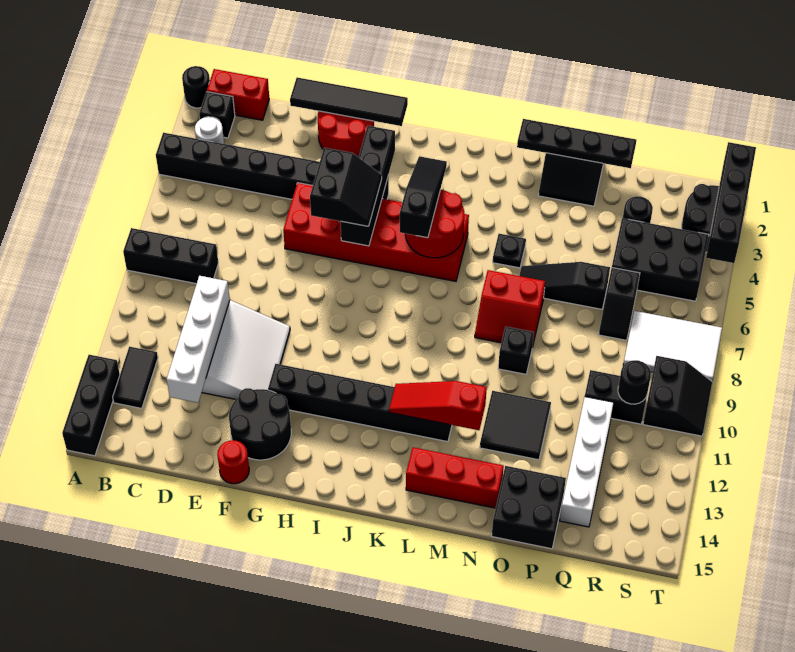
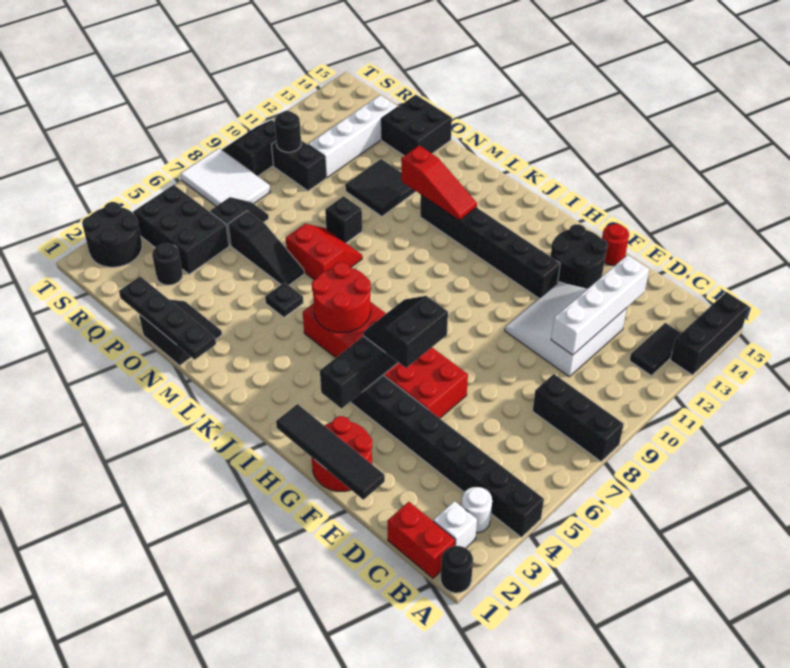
black brick B2 level 1 -> white brick B2 level 1
black slope J4:J6 level 3 top 6 -> none
red brick L14:N14 level 1 -> none
black brick T1:T4 level 2 -> none

